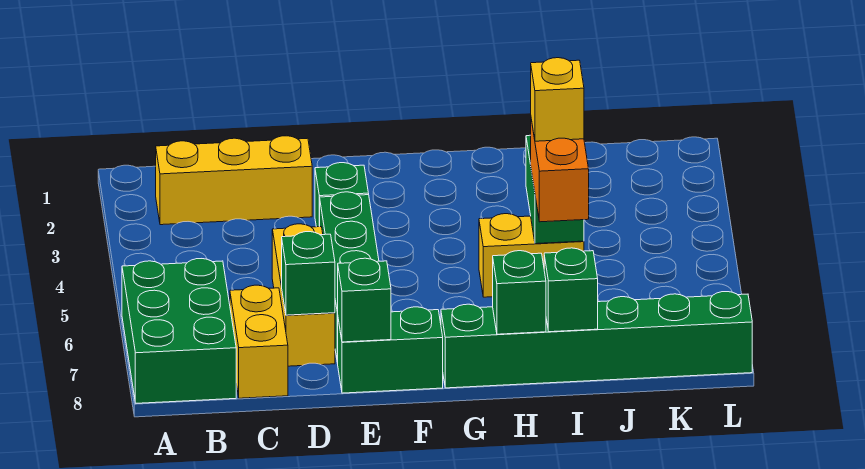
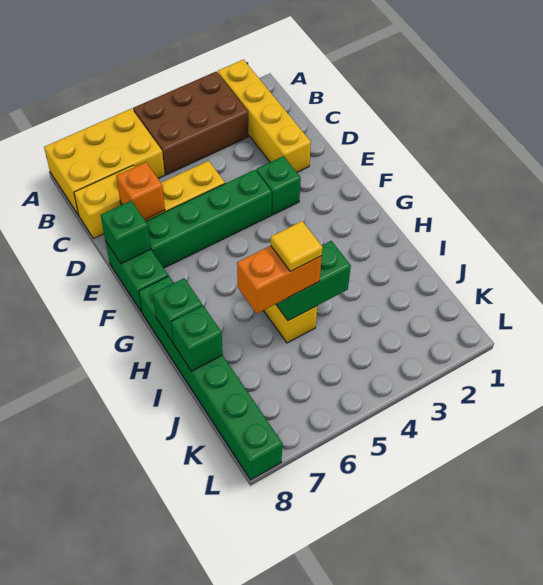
none -> brown brick A3:B5 level 1
green brick A6:B8 level 1 -> yellow brick A6:B8 level 1
yellow brick B2:D2 level 1 -> yellow brick A2:D2 level 1
green brick D7 level 2 -> orange brick D7 level 2
yellow brick I5 level 4 -> yellow tile I5 level 4

